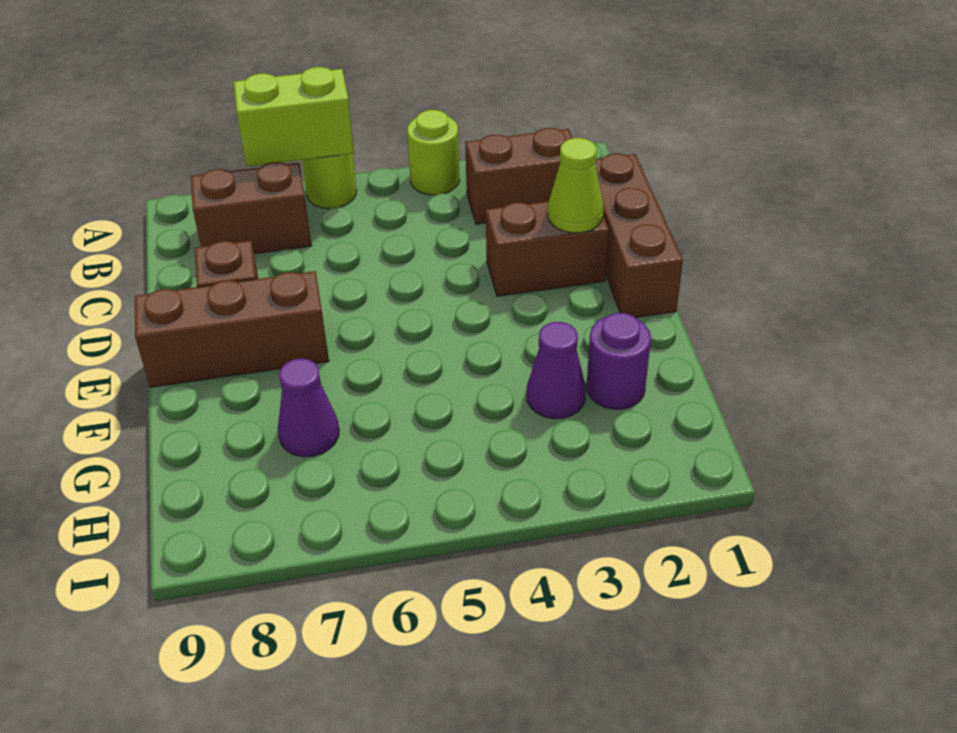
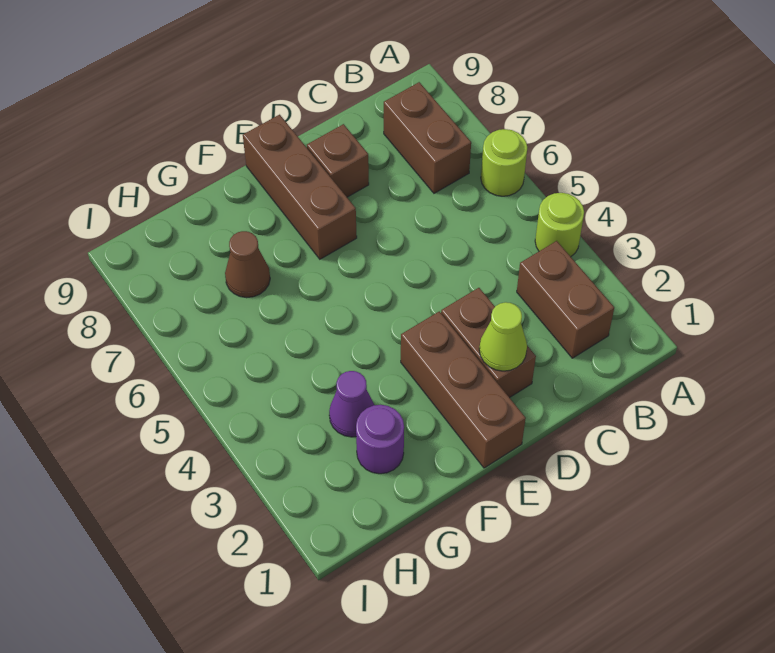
lime brick A6:A7 level 2 -> none
brown brick C1:E1 level 1 -> brown brick E1:E3 level 1
purple cone G7 level 1 -> brown cone G7 level 1

